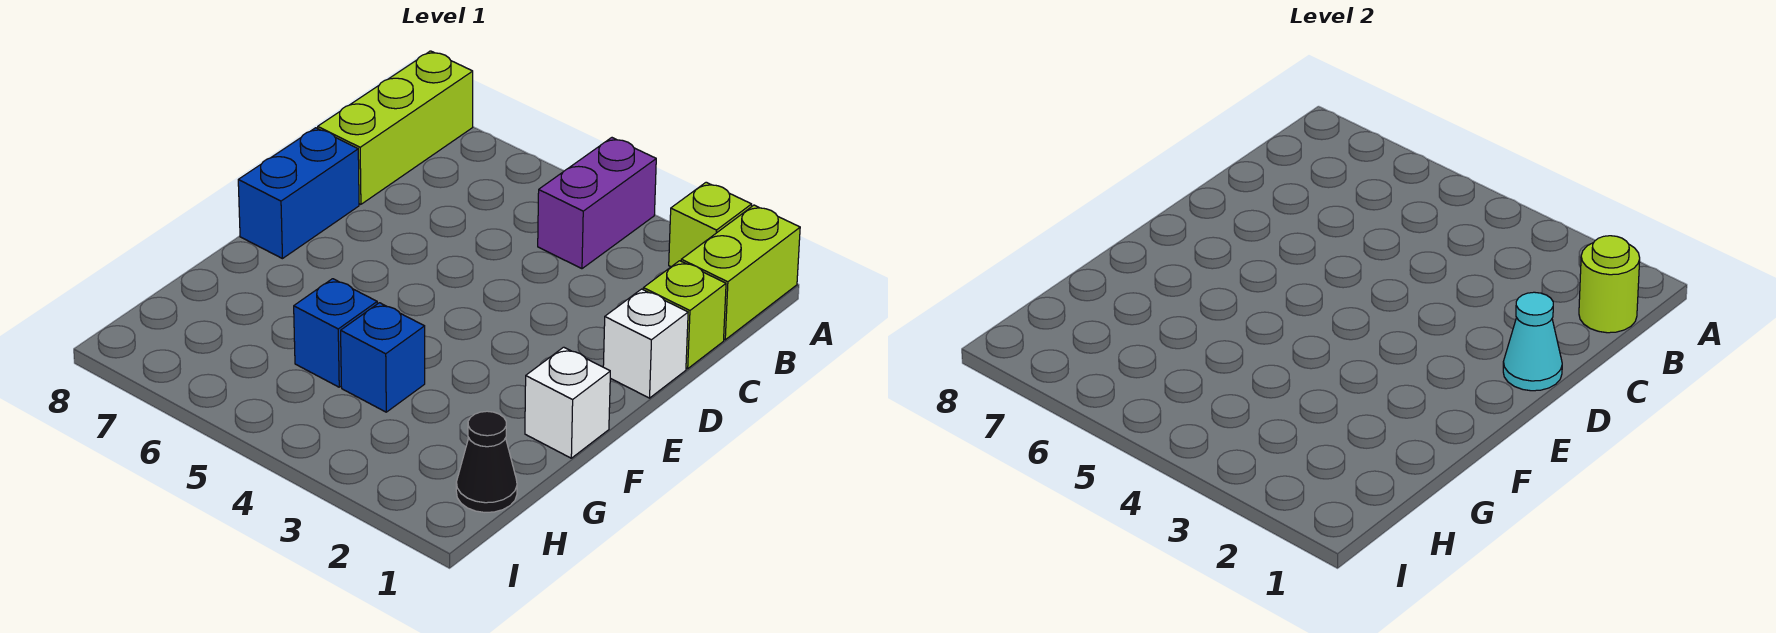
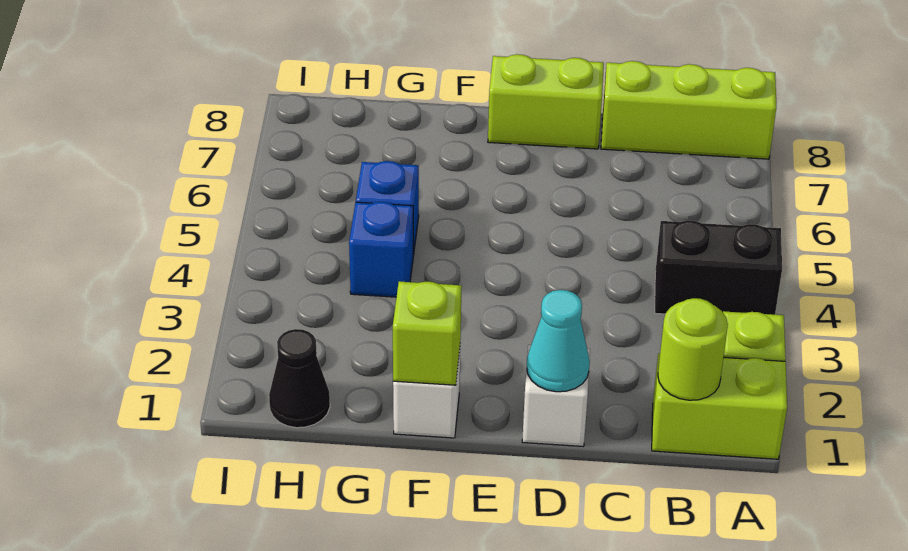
purple brick A4:B4 level 1 -> black brick A4:B4 level 1
lime brick C1 level 1 -> lime brick F1 level 2
blue brick D8:E8 level 1 -> lime brick D8:E8 level 1

